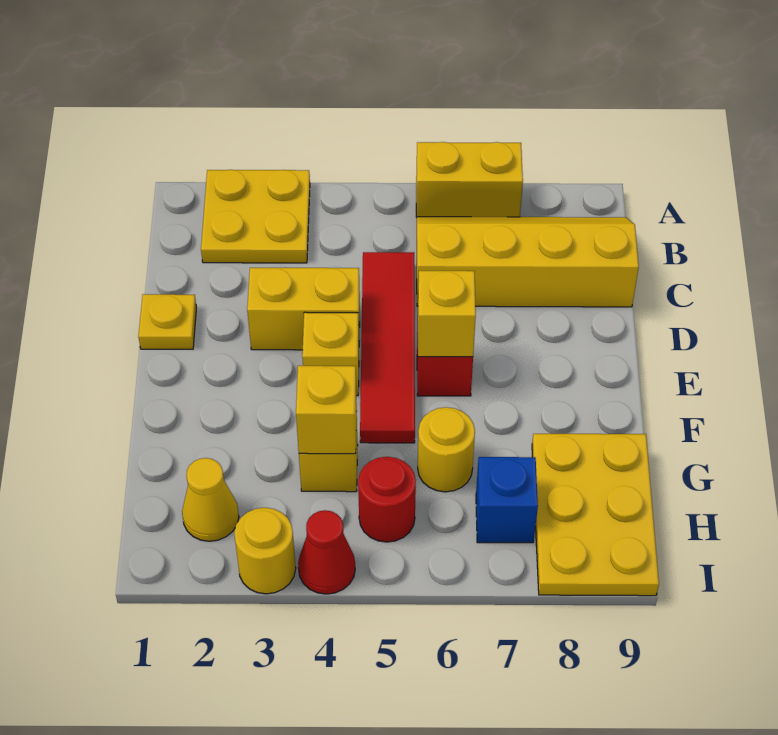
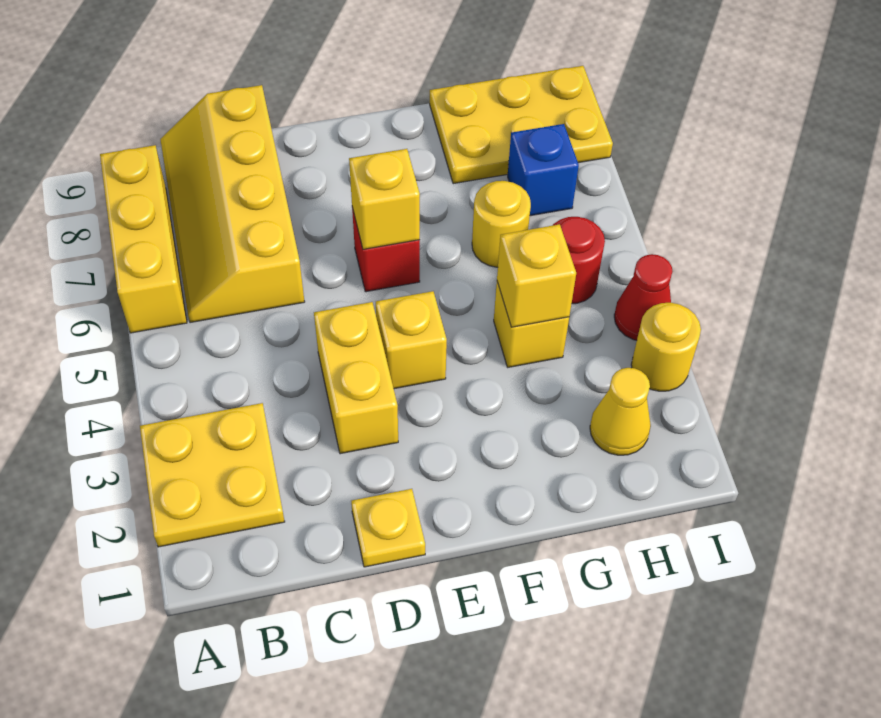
yellow brick A6:A7 level 1 -> yellow brick A6:A8 level 1
red tile C5:F5 level 1 -> none

